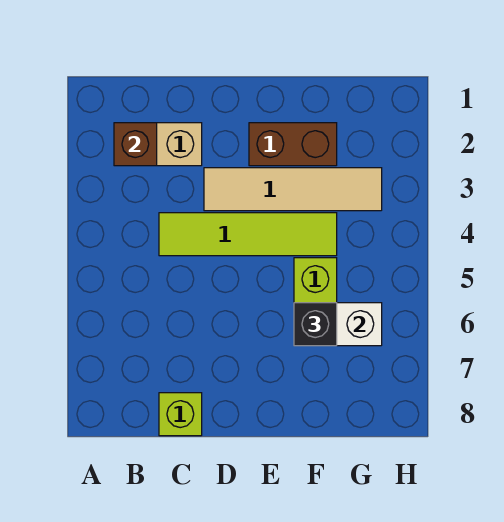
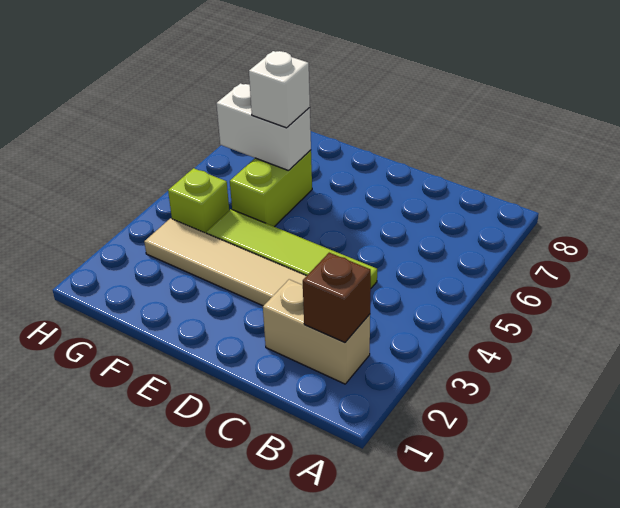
lime brick C8 level 1 -> lime brick G4 level 1
brown brick E2:F2 level 1 -> none
black brick F6 level 3 -> white brick F6 level 3

